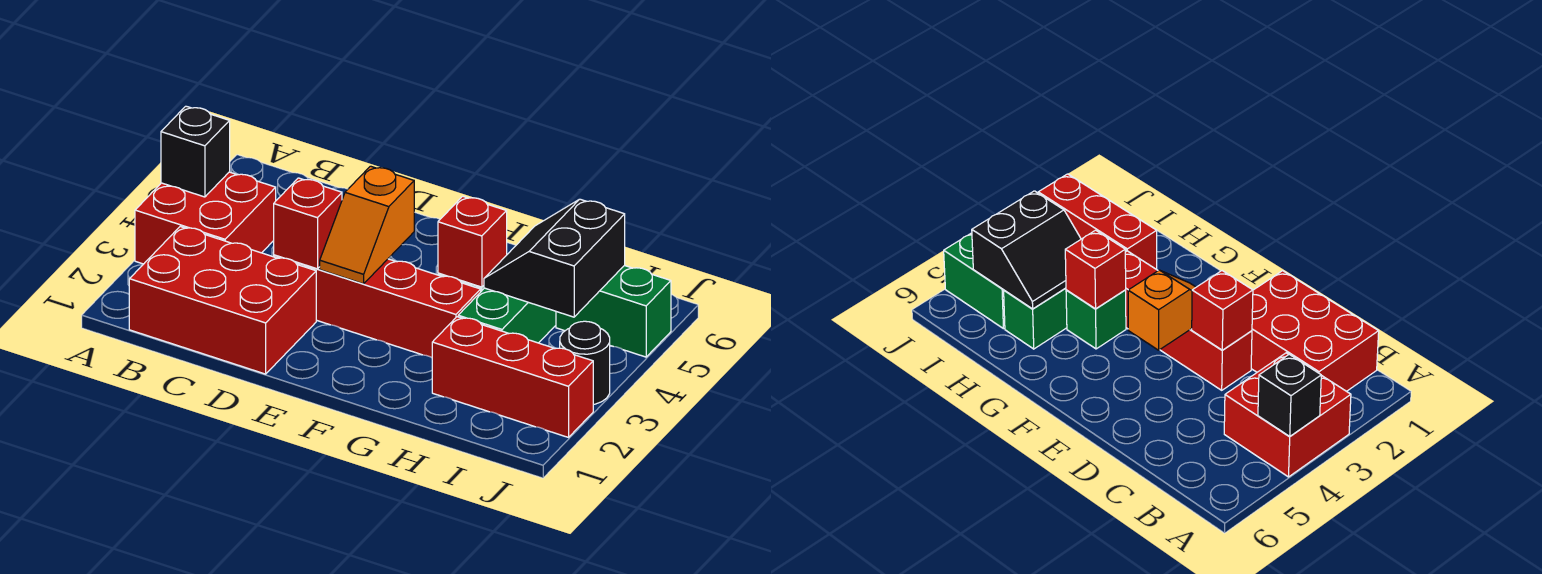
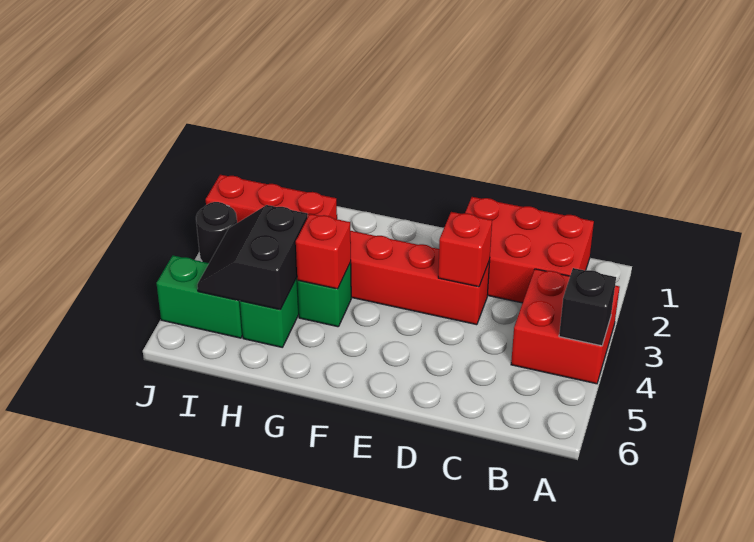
orange slope E3:E4 level 2 top 4 -> none
black slope H4:I5 level 2 top I -> black slope H4:I5 level 2 top H

